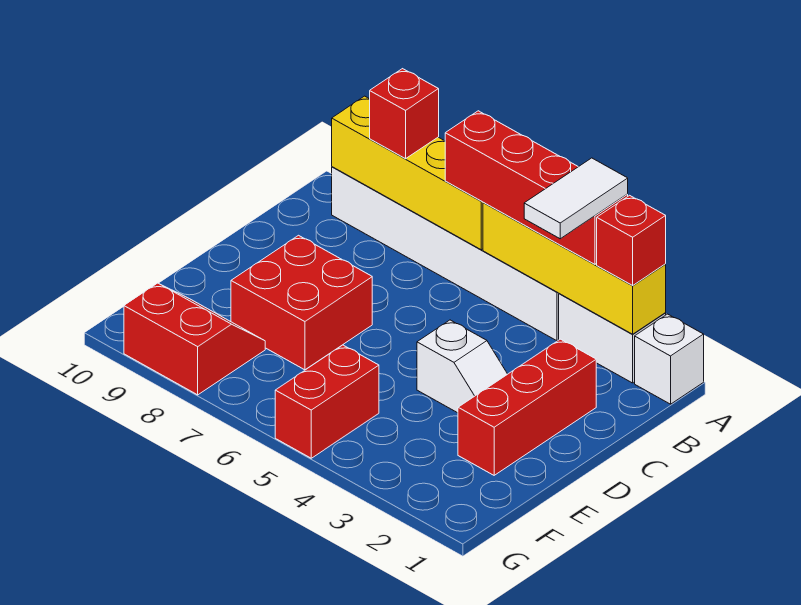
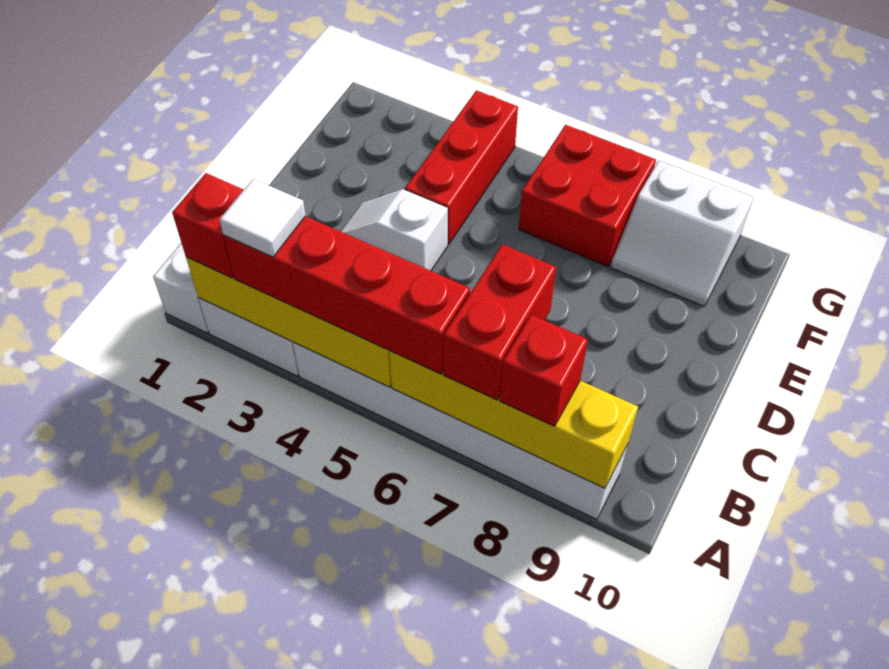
white tile A3:B3 level 4 -> white tile A3 level 4
red brick C2:E2 level 1 -> red brick E4:G4 level 1
red brick D7:E8 level 1 -> red brick F6:G7 level 1
red brick F5:G5 level 1 -> red brick A7:B7 level 3
red slope F8:G9 level 1 top G -> white slope F8:G9 level 1 top G

